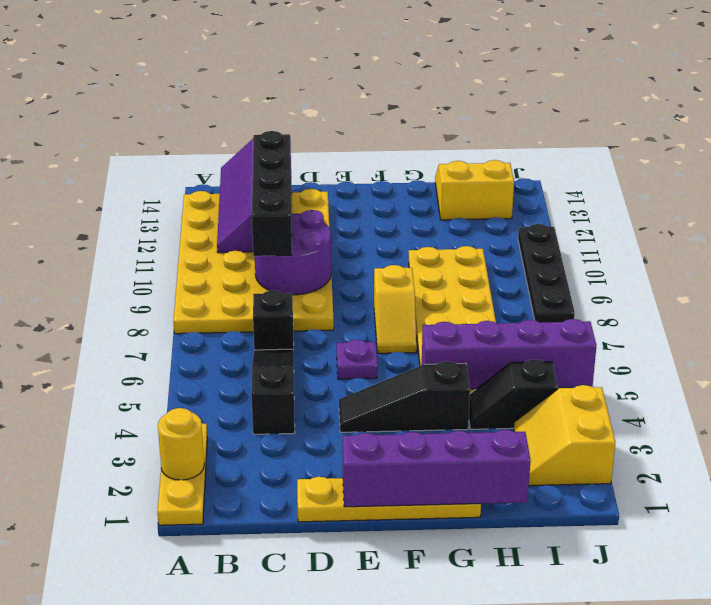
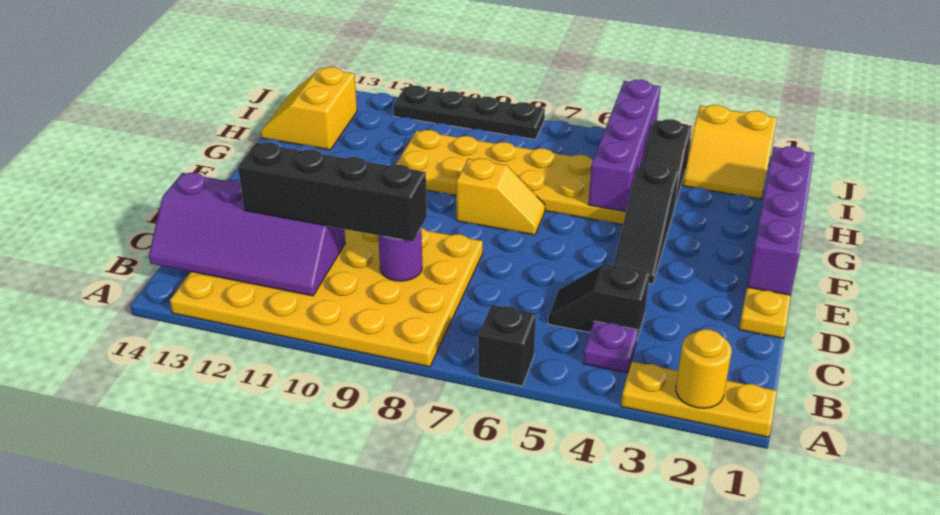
black slope C4:C6 level 1 top 4 -> black slope C4:C5 level 1 top 4
black brick C7 level 1 -> black brick A6 level 1
purple round brick C9:D10 level 2 -> purple round brick C9 level 2
purple plate E6 level 1 -> purple plate B4 level 1

